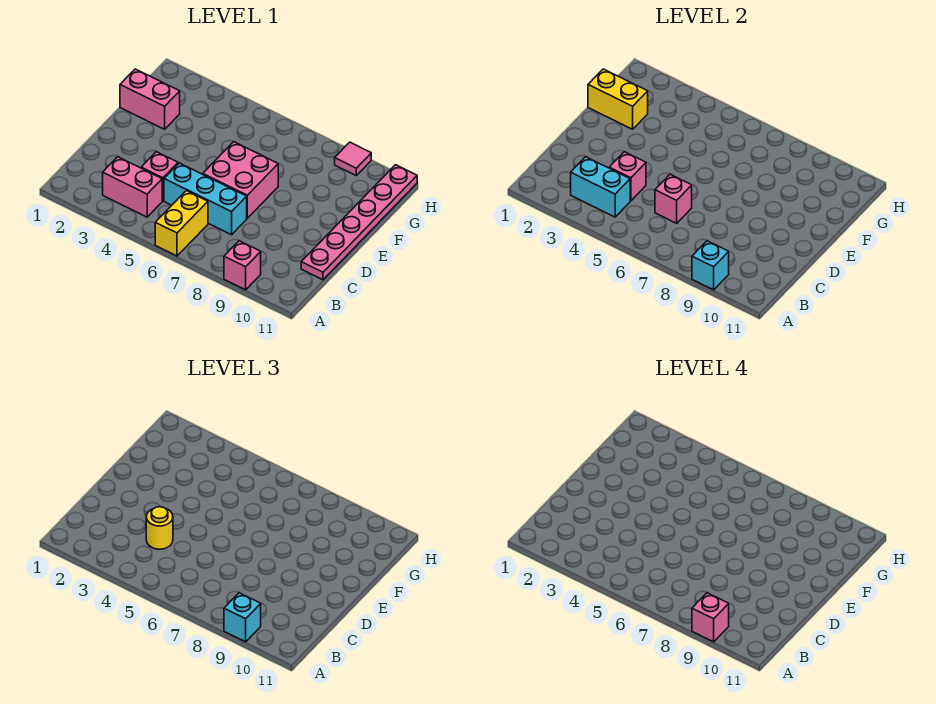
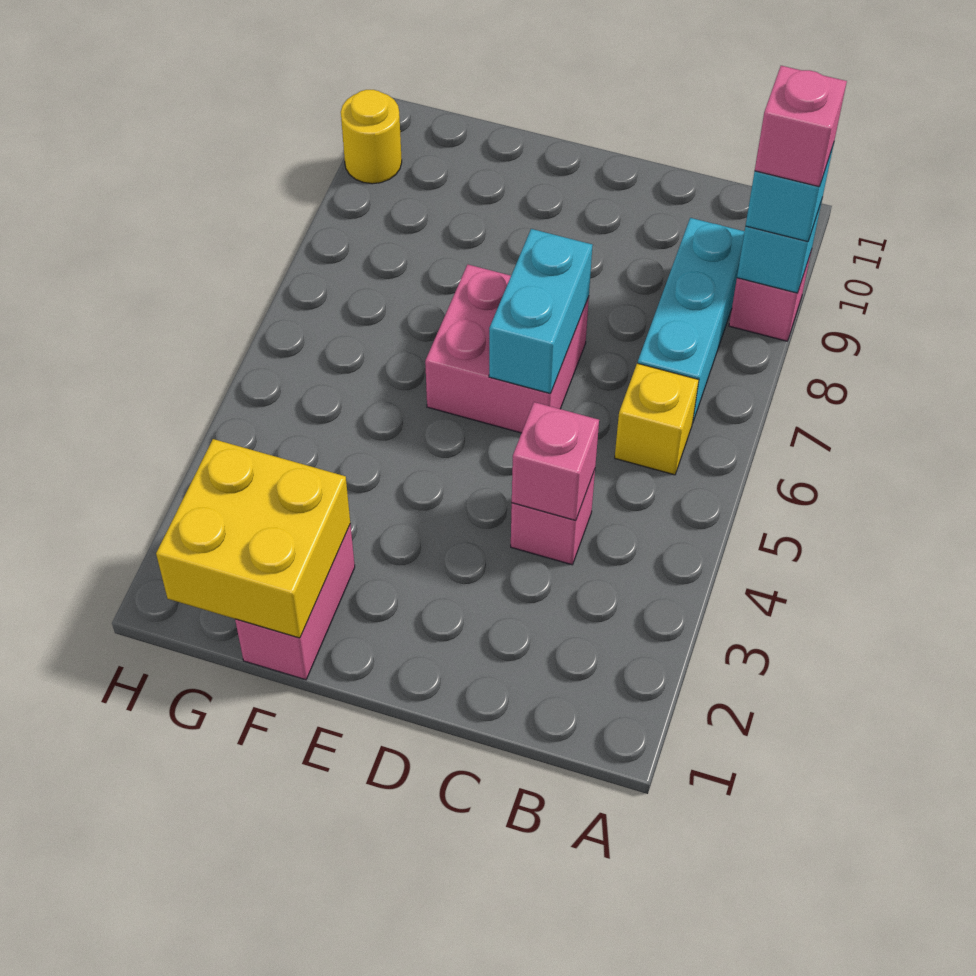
yellow brick A6:B6 level 1 -> yellow brick B6 level 1
pink brick B3:B4 level 1 -> none
cyan brick B3:B4 level 2 -> cyan brick D6:D7 level 2
yellow round brick C4 level 3 -> yellow round brick H10 level 1
cyan brick C5:C7 level 1 -> cyan brick B7:B9 level 1
pink brick C6 level 2 -> none
pink plate C11:H11 level 1 -> none
yellow brick F1:F2 level 2 -> yellow brick F1:G2 level 2
pink tile H9 level 1 -> none

